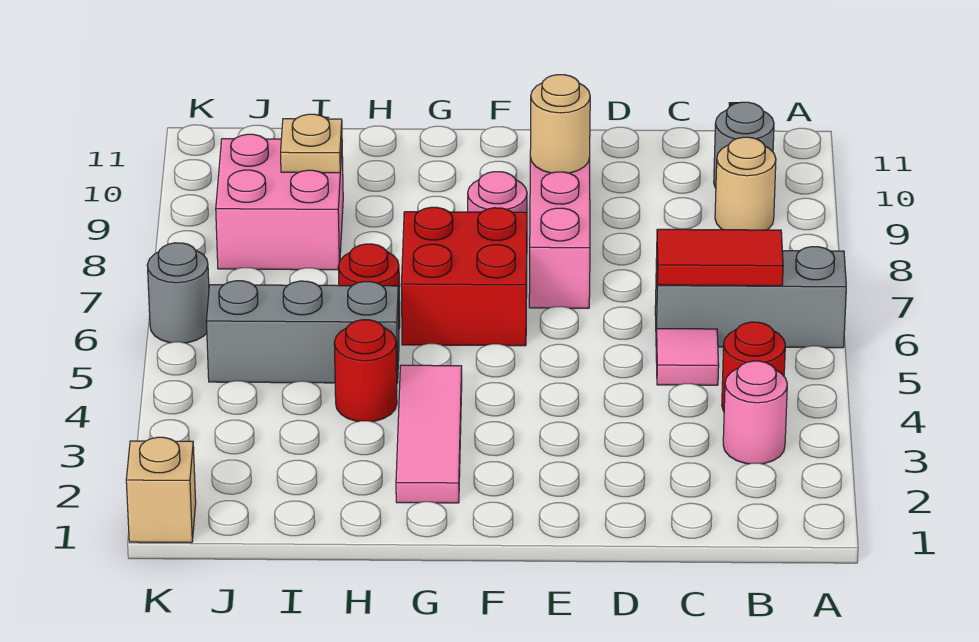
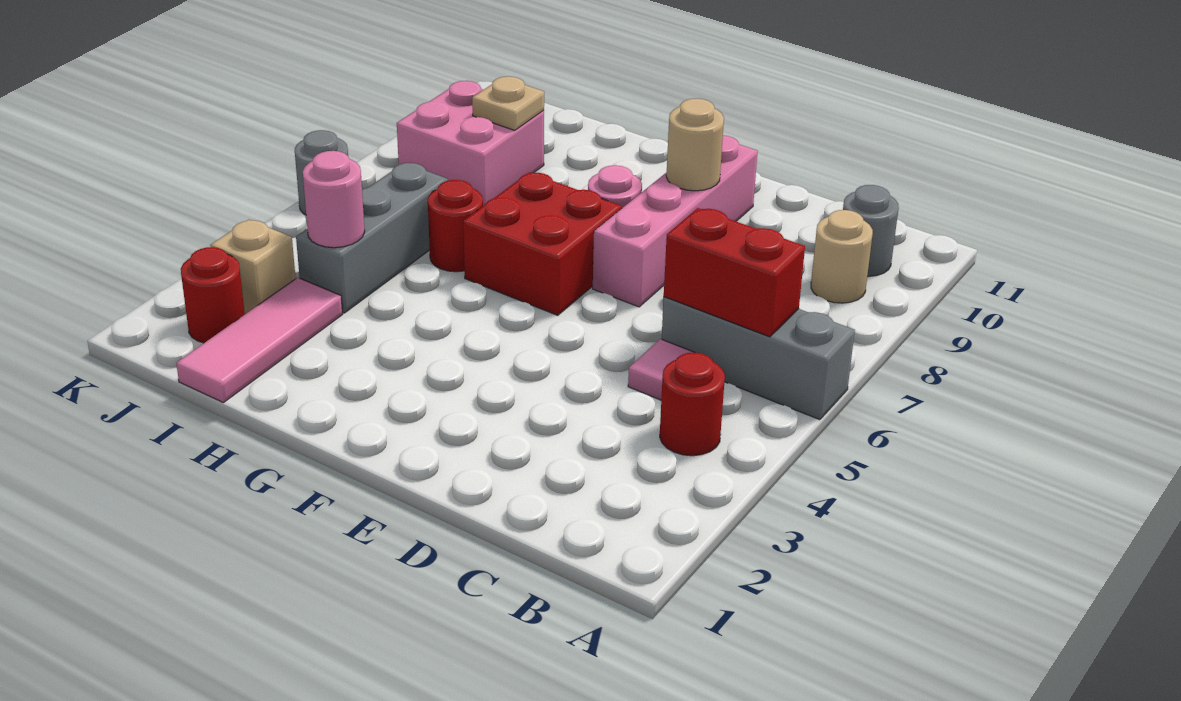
pink round brick B3 level 1 -> pink round brick I4 level 2
red tile B6:C6 level 2 -> red brick B6:C6 level 2
pink tile G2:G4 level 1 -> pink tile I1:I3 level 1
red round brick H4 level 1 -> red round brick J2 level 1
grey brick H5:J5 level 1 -> grey brick I4:I6 level 1
tan brick K1 level 1 -> tan brick J3 level 1

